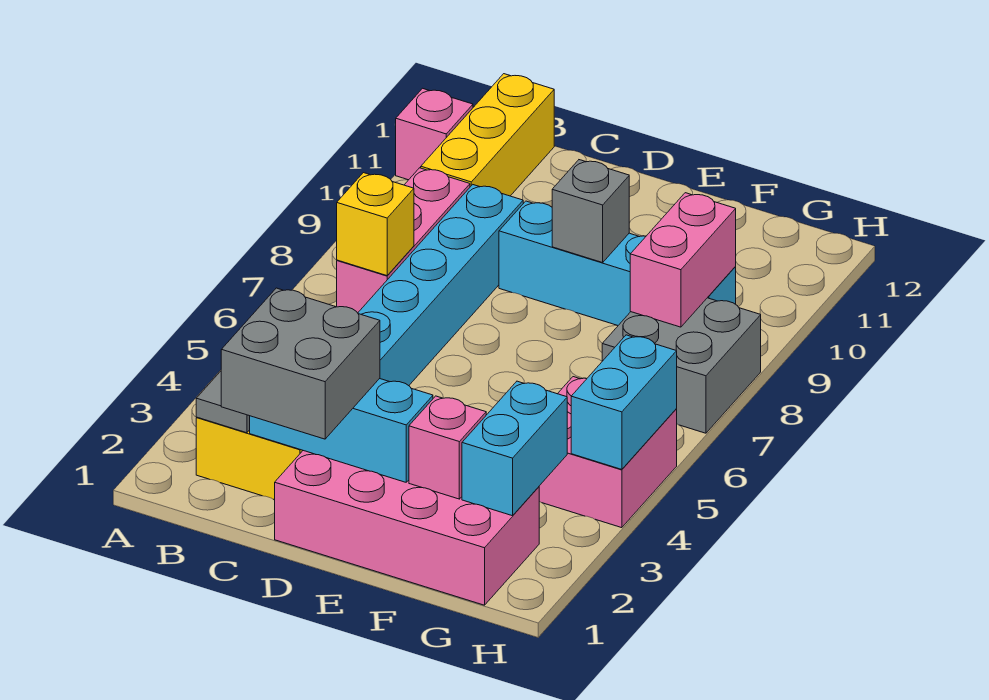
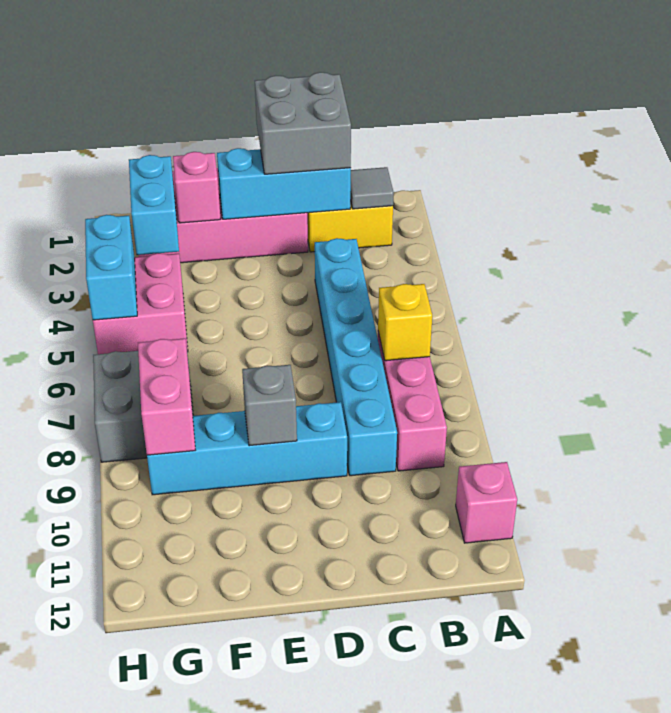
yellow brick B10:B12 level 1 -> none

